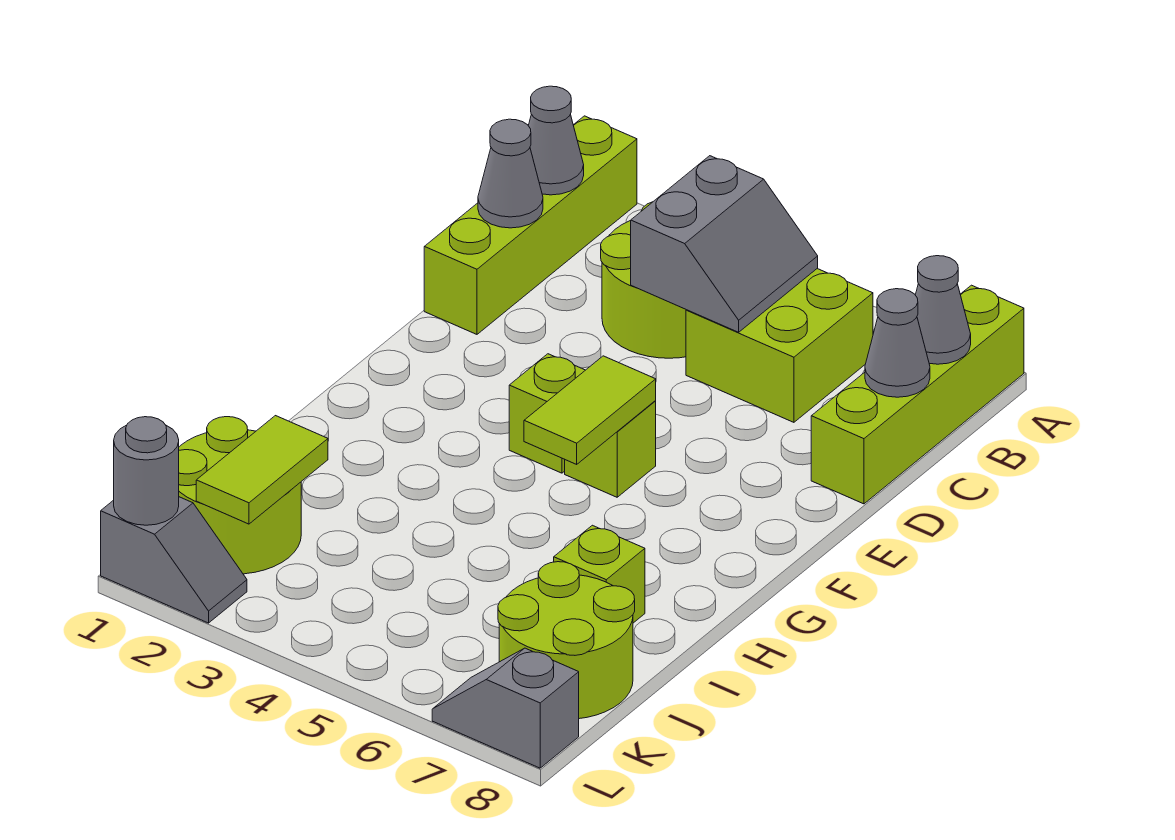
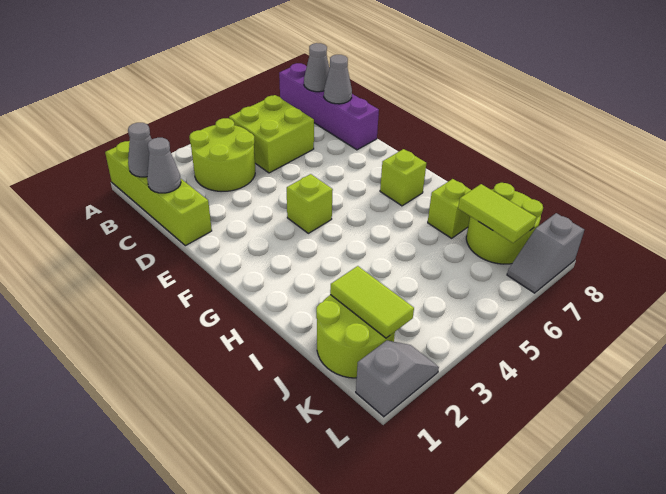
lime brick A8:D8 level 1 -> purple brick A8:D8 level 1
grey slope B4:C5 level 2 top 4 -> none
lime brick F5 level 1 -> lime brick G7 level 1
lime tile F5:G5 level 2 -> lime tile J7:K7 level 2
grey round brick L1 level 2 -> none

